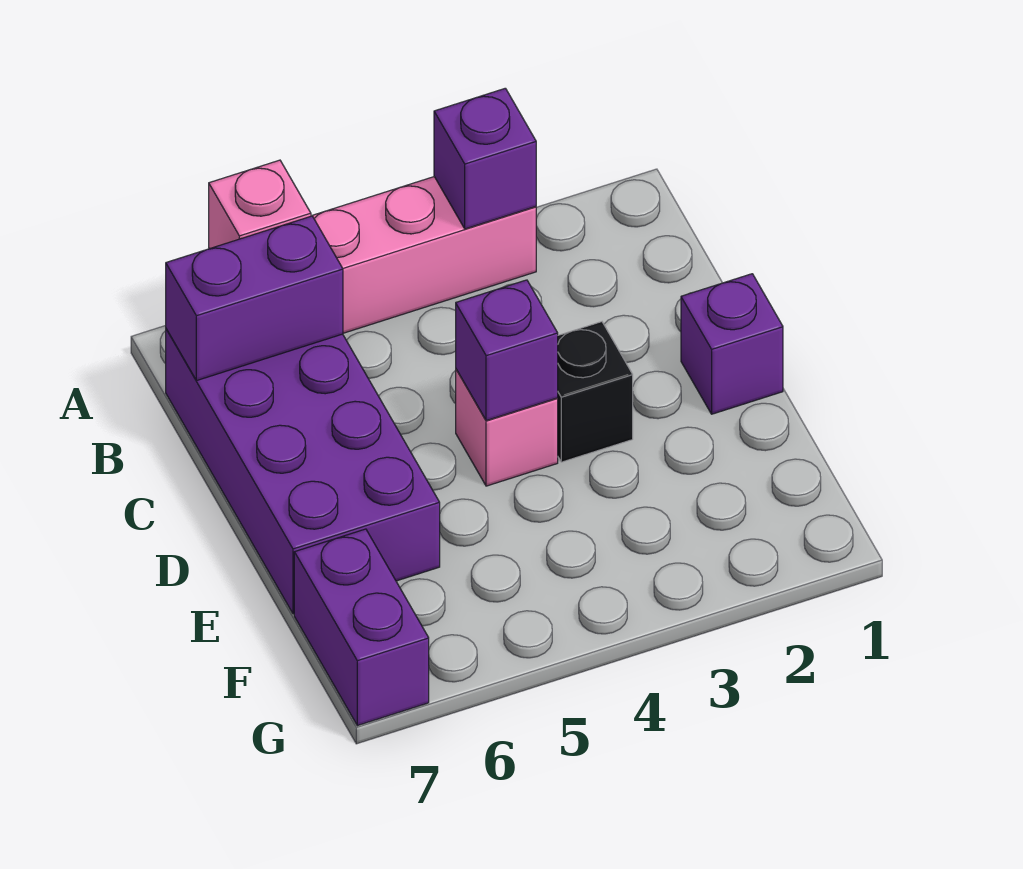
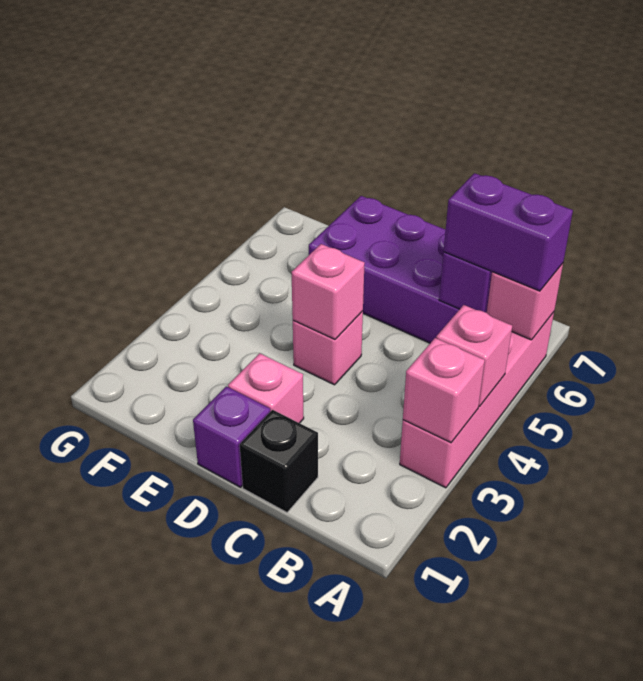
purple brick A3 level 2 -> pink brick A3 level 2
none -> pink brick A4 level 2
none -> pink brick D2 level 1
black brick D3 level 1 -> black brick C1 level 1
purple brick D4 level 2 -> pink brick D4 level 2
purple brick F7:G7 level 1 -> purple brick A6:B6 level 3

